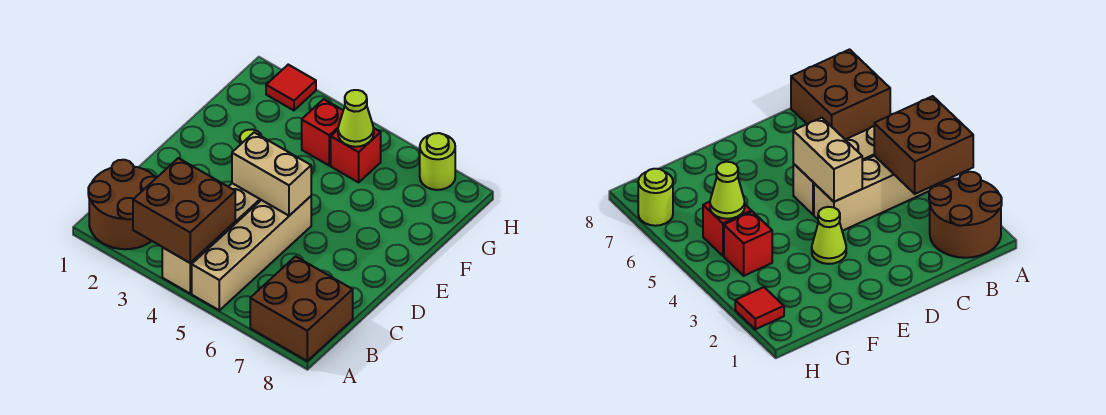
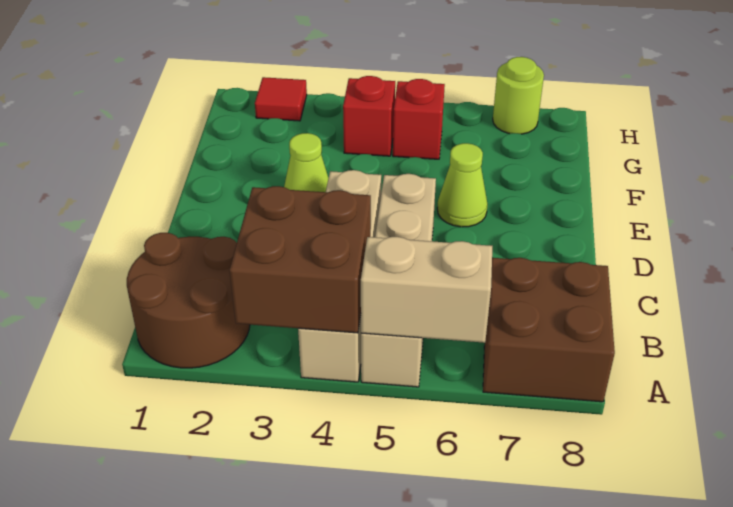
tan brick D4:D5 level 2 -> tan brick A5:A6 level 2
lime cone G5 level 2 -> lime cone E6 level 1

